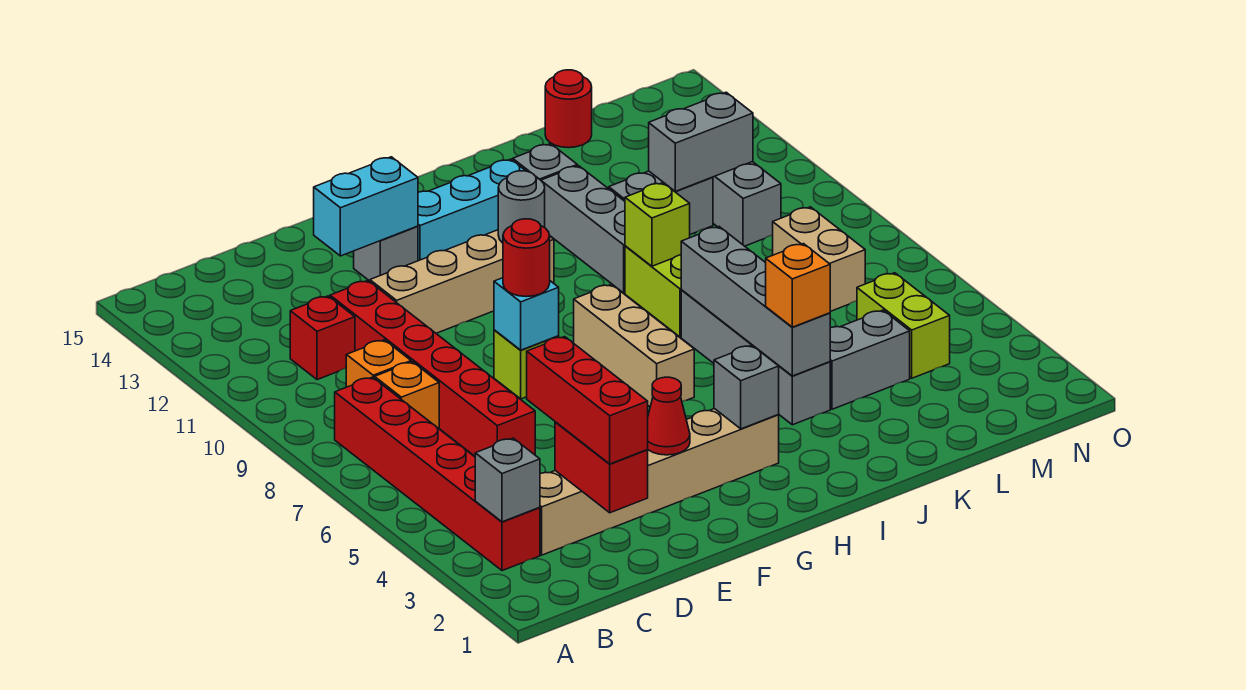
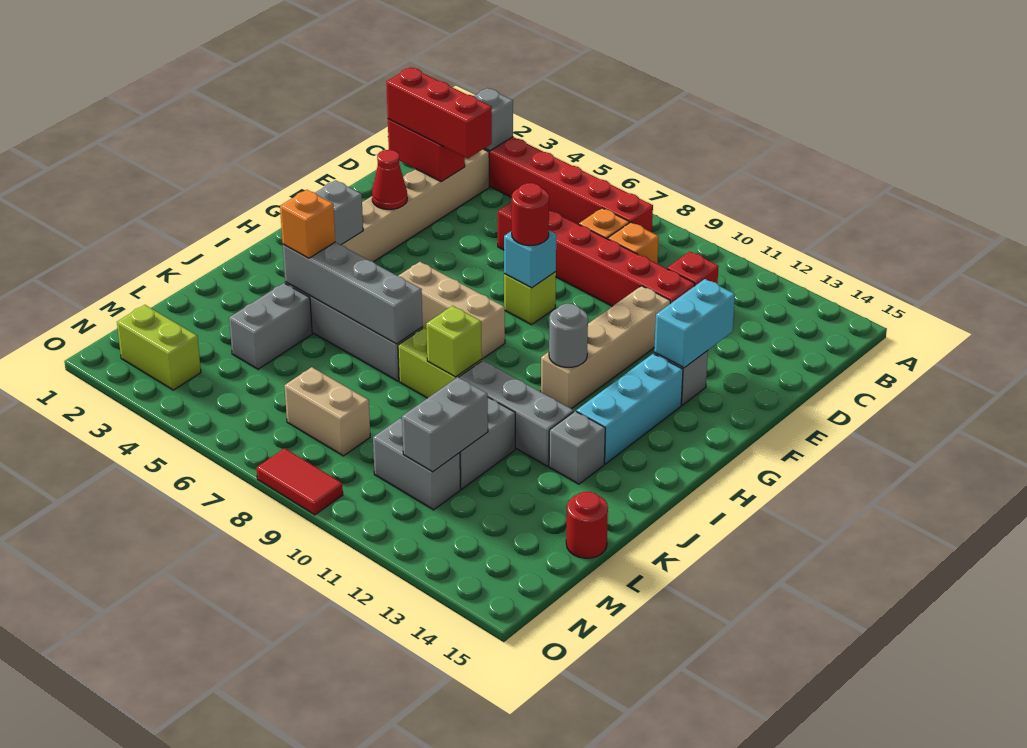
lime brick M4:M5 level 1 -> lime brick N2:N3 level 1
none -> red tile O8:O9 level 1

